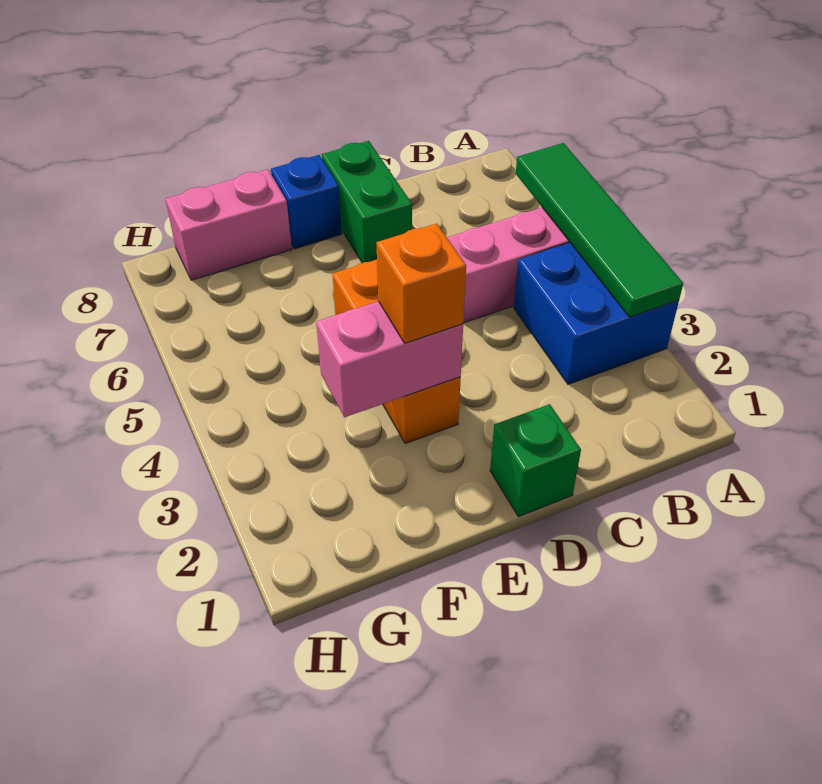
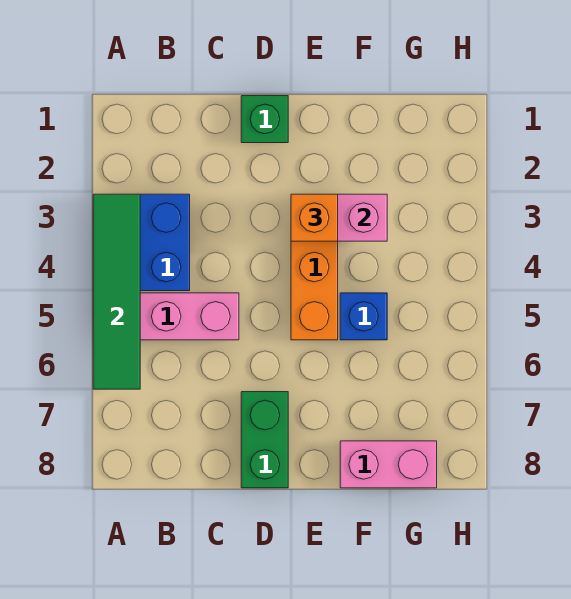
blue brick E8 level 1 -> blue brick F5 level 1

